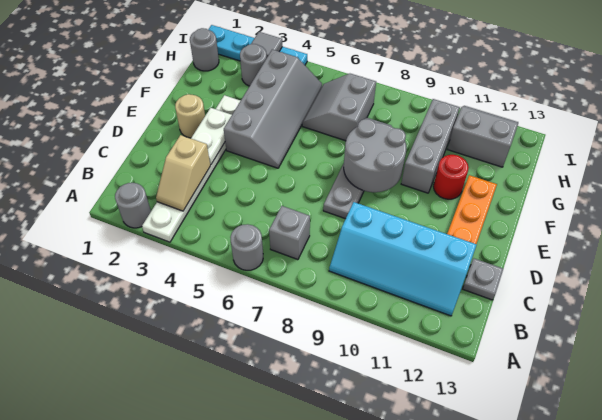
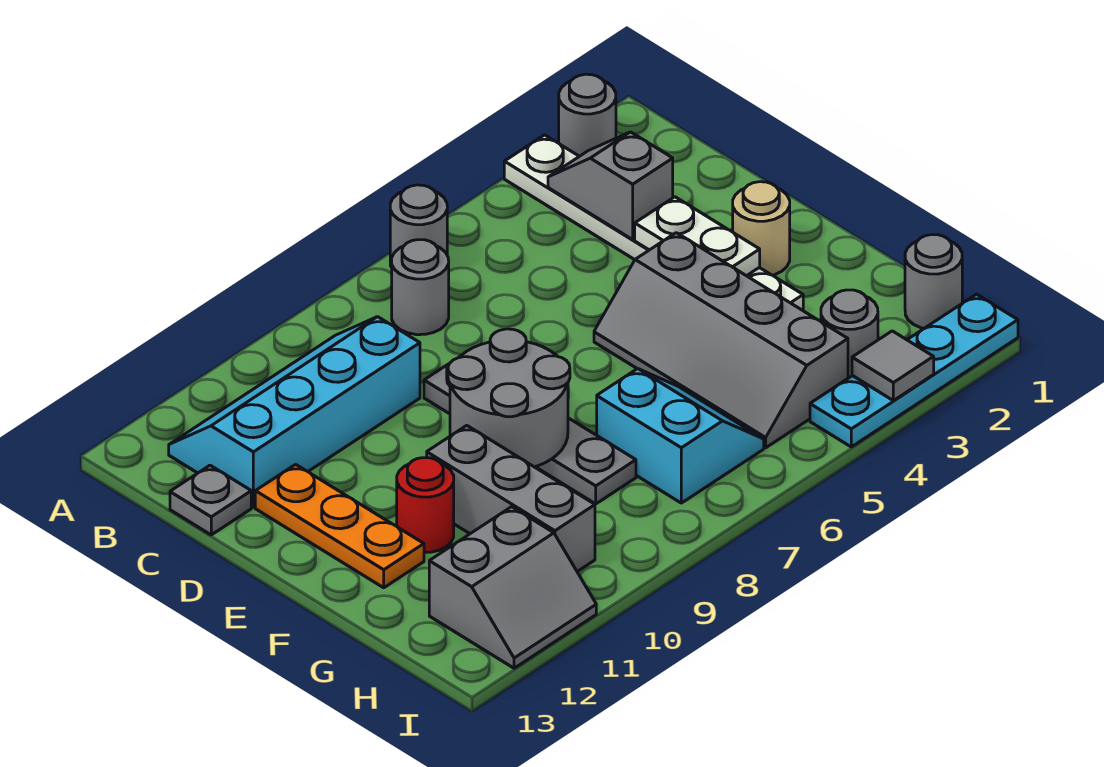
tan slope B3:C3 level 2 top C -> grey slope B3:C3 level 2 top C
grey brick B7 level 1 -> grey round brick B7 level 1
grey slope G6:H7 level 1 top 7 -> cyan slope G6:H7 level 1 top 7

